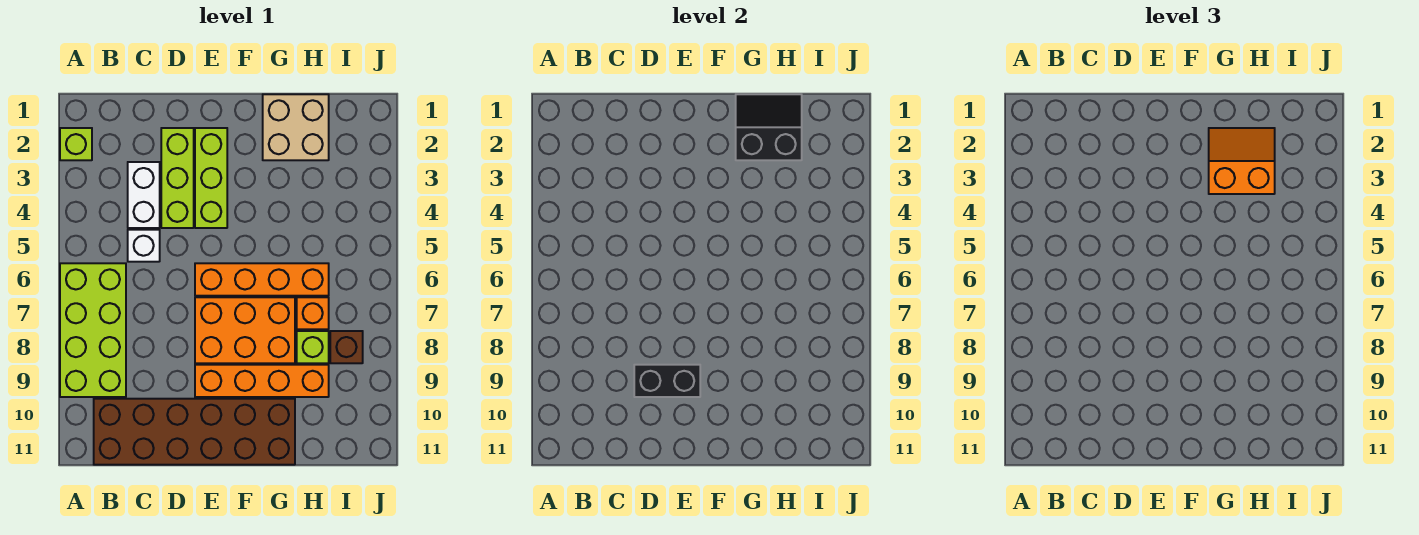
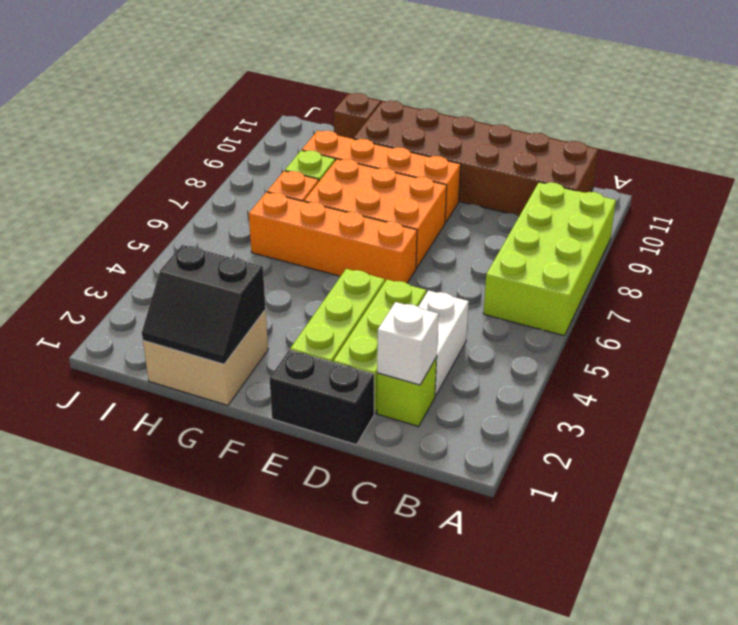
lime brick A2 level 1 -> lime brick C2 level 1
white brick C5 level 1 -> white brick C2 level 2
black brick D9:E9 level 2 -> black brick D1:E1 level 1
orange slope G2:H3 level 3 top 3 -> none
brown brick I8 level 1 -> brown brick H11 level 1

